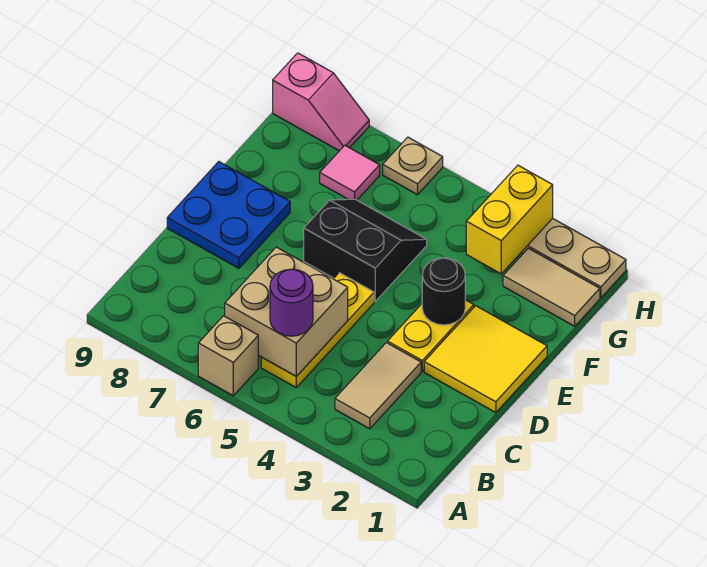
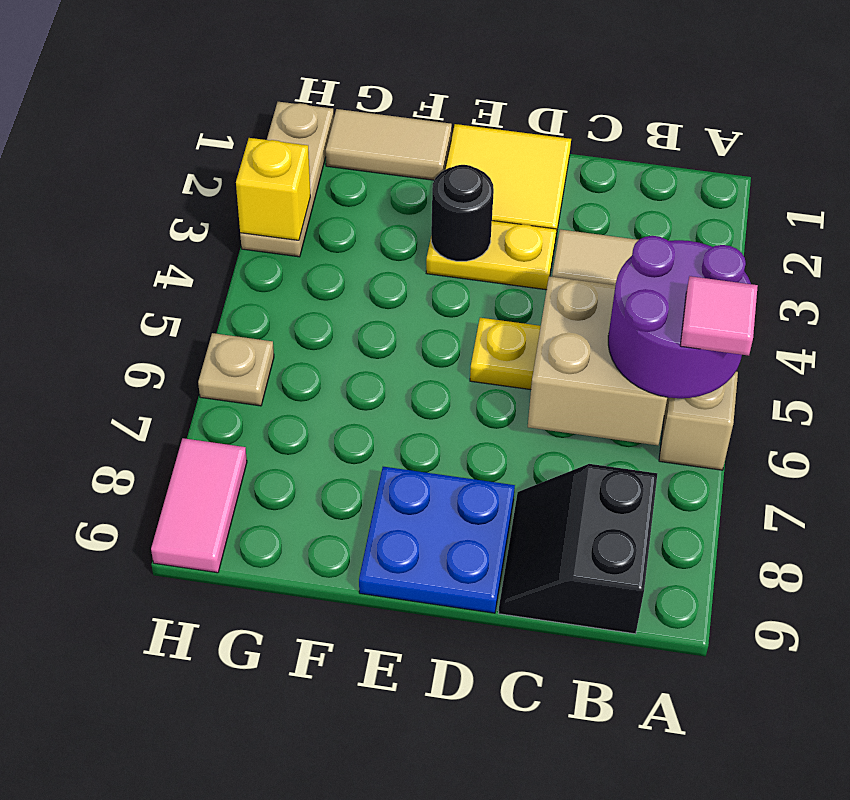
purple round brick B5 level 3 -> purple round brick A5:B6 level 3
black slope E5:F6 level 1 top E -> black slope B8:C9 level 1 top B
tan tile G1:G2 level 1 -> tan tile F1:G1 level 1
yellow brick G3:H3 level 2 -> yellow brick H3 level 2
pink tile G7 level 1 -> pink tile A6 level 4
pink slope H8:H9 level 1 top 9 -> pink tile H8:H9 level 1

